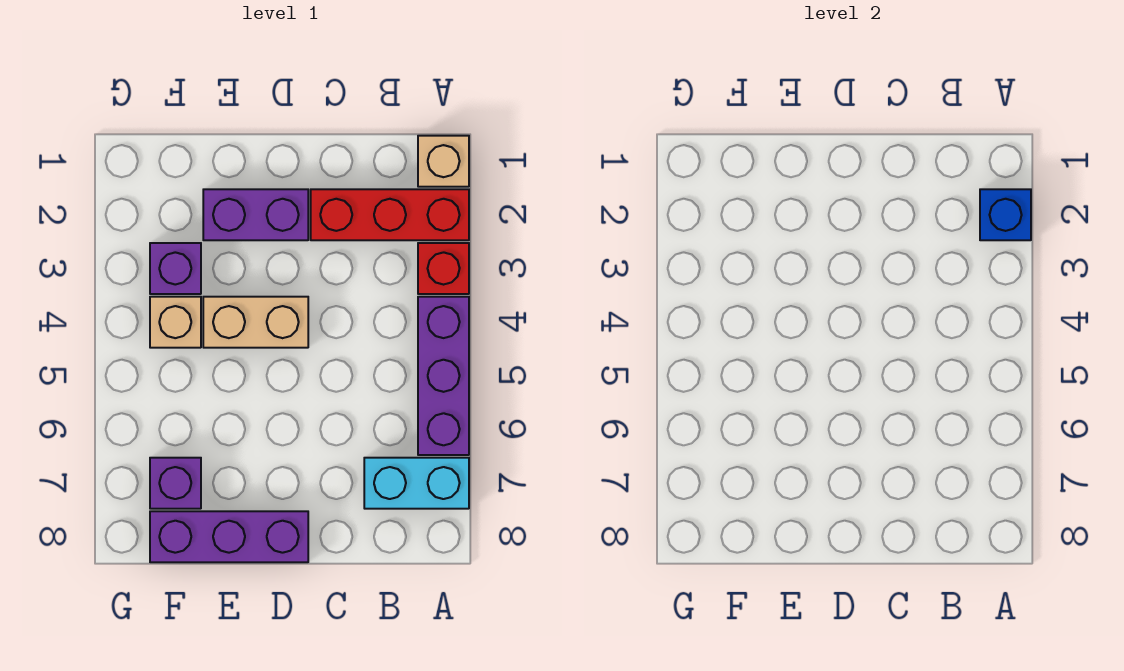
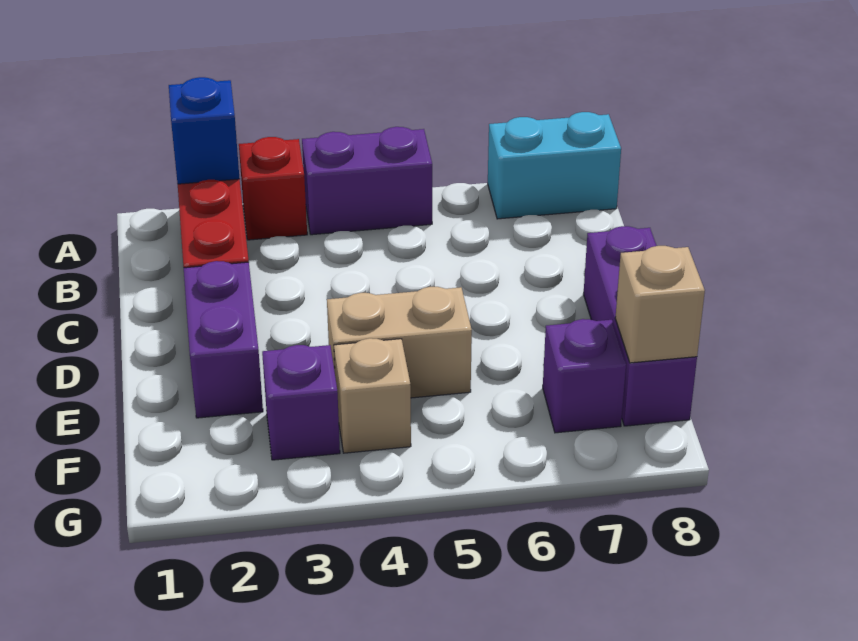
tan brick A1 level 1 -> tan brick F8 level 2
purple brick A4:A6 level 1 -> purple brick A4:A5 level 1
cyan brick A7:B7 level 1 -> cyan brick A7:A8 level 1
tan brick D4:E4 level 1 -> tan brick E4:E5 level 1

